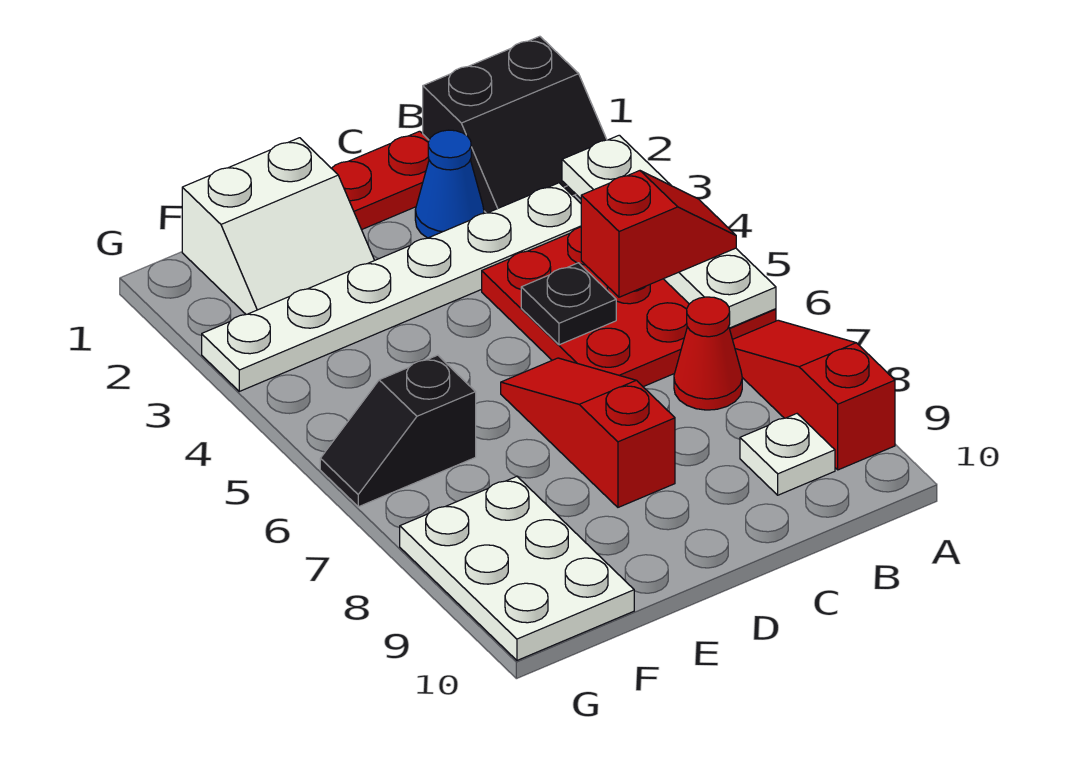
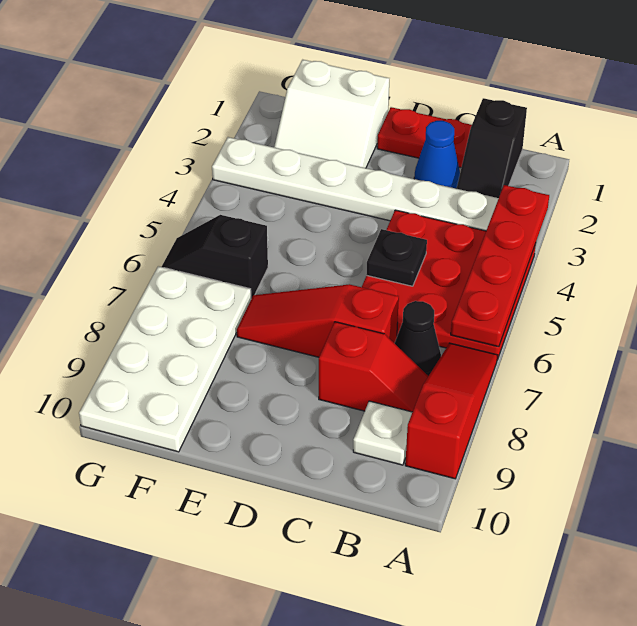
black slope A1:B2 level 1 top 1 -> black slope B1:B2 level 1 top 1
white plate A3:A6 level 2 -> red plate A3:A6 level 2
red slope A5:B5 level 3 top B -> red slope B8:C8 level 1 top C
red cone B7 level 1 -> black cone B7 level 1
red slope D6:D8 level 1 top 8 -> red slope C7:E7 level 1 top C
white plate F8:G10 level 1 -> white plate F7:G10 level 1

